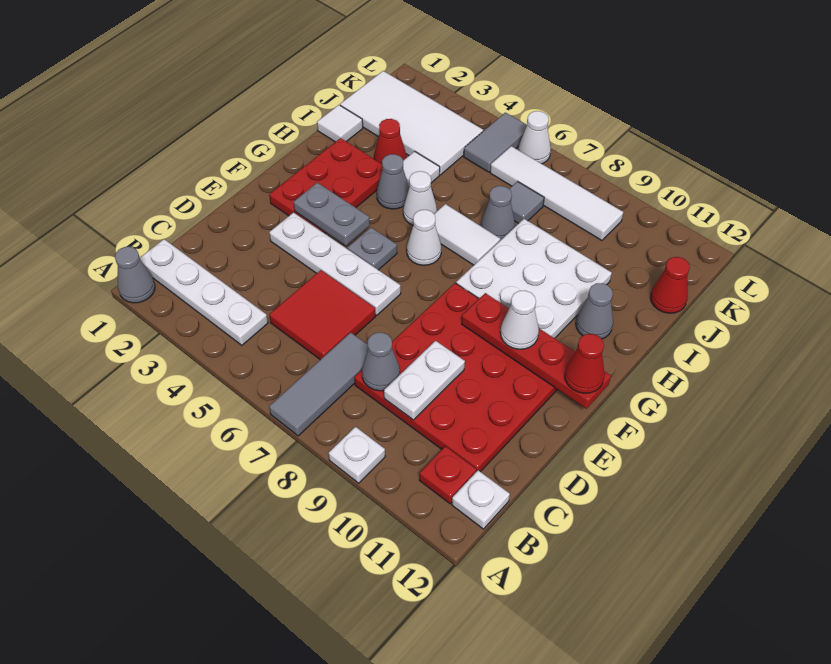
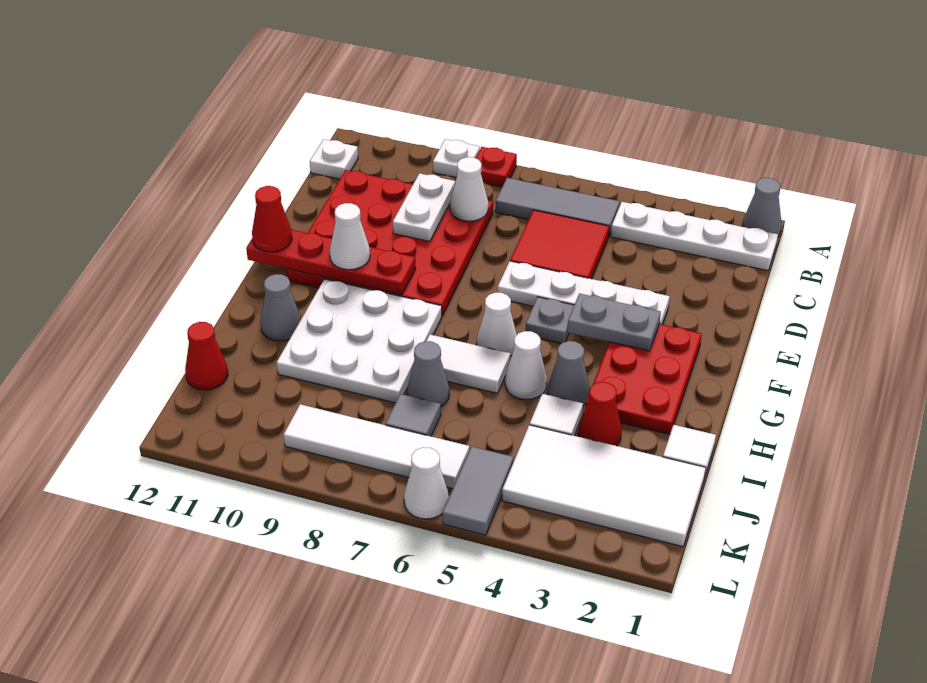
grey tile A7:C7 level 1 -> grey tile B5:B7 level 1
red plate B11 level 1 -> red plate A8 level 1
grey cone C8 level 2 -> white cone C8 level 2

